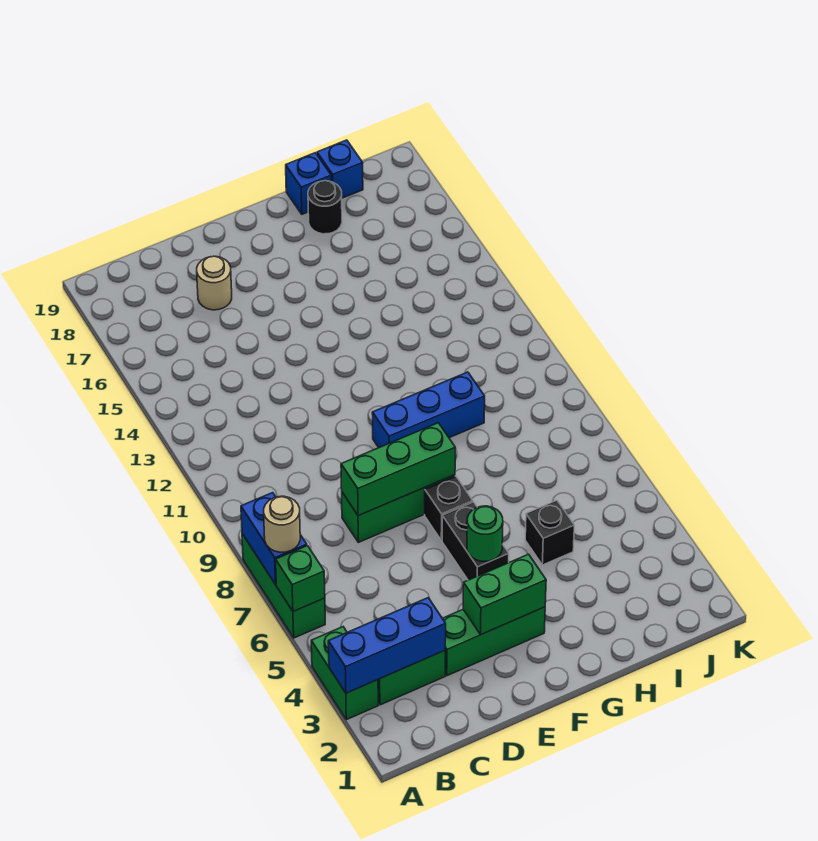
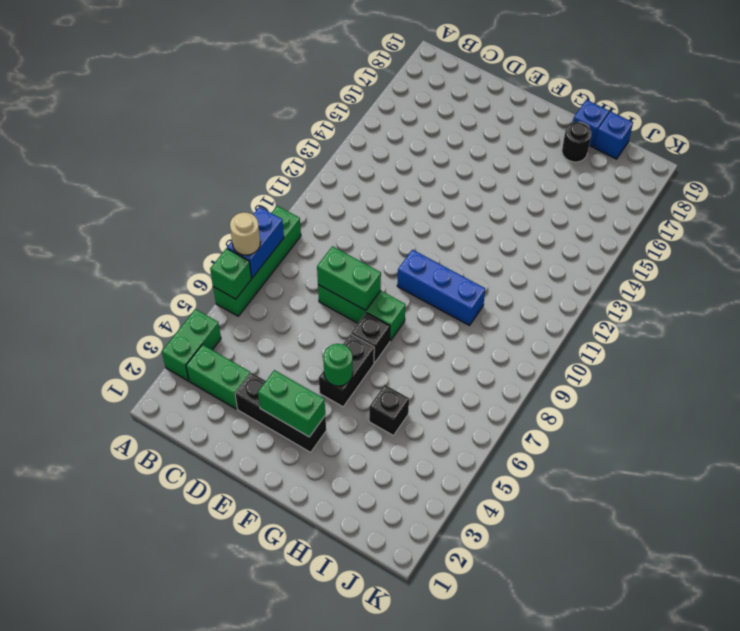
blue brick A3:C3 level 2 -> none
green brick A6:A8 level 1 -> green brick A6:A9 level 1
green brick D3:F3 level 1 -> black brick D3:F3 level 1
green brick D8:F8 level 2 -> green brick D8:E8 level 2
tan round brick D17 level 1 -> none

